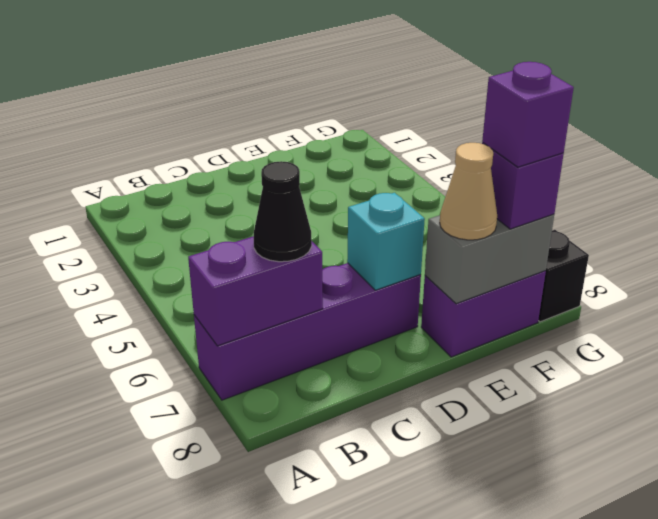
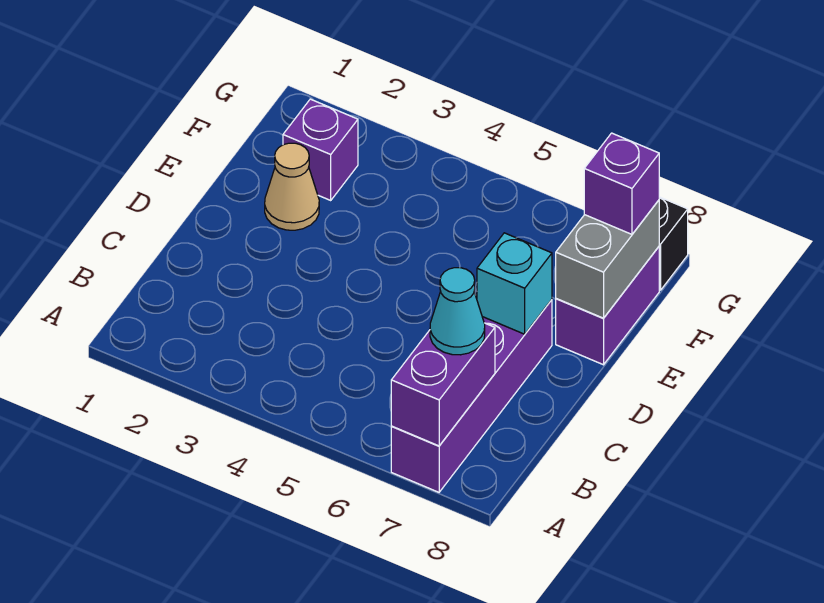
black cone B7 level 3 -> cyan cone B7 level 3
tan cone E8 level 3 -> tan cone E2 level 1
purple brick F8 level 4 -> purple brick F2 level 1

